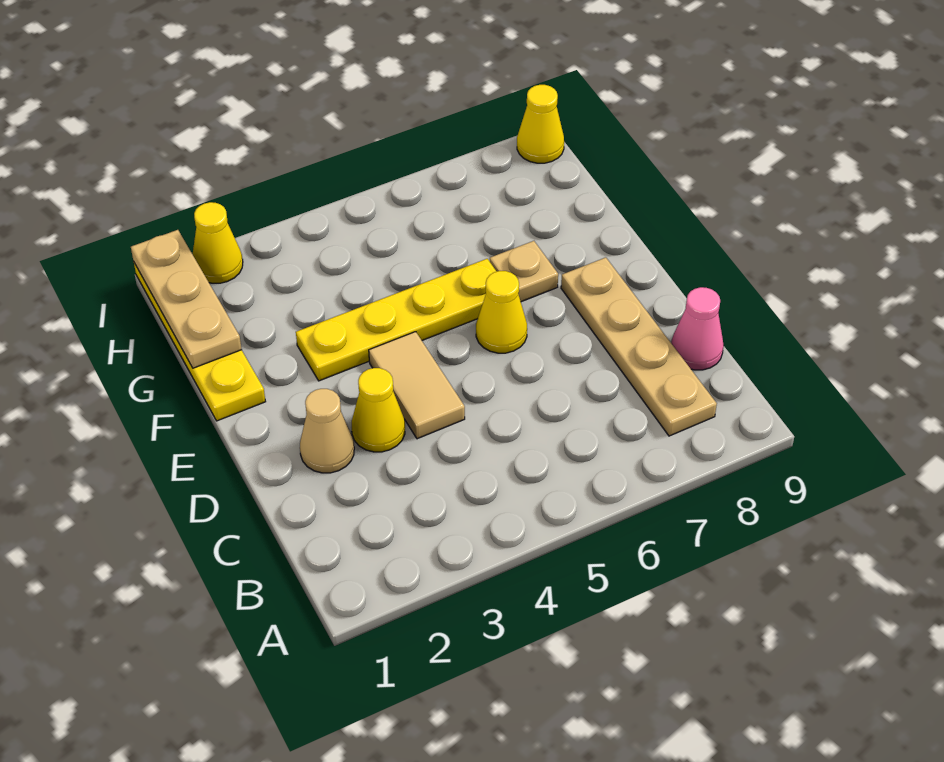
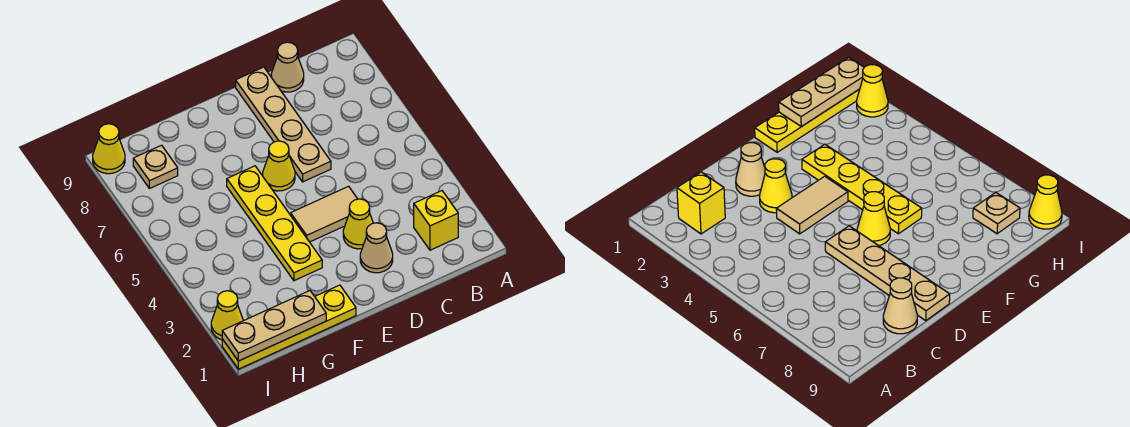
none -> yellow brick B2 level 1
tan plate B8:E8 level 1 -> tan plate D6:D9 level 1
pink cone C9 level 1 -> tan cone C9 level 1
tan plate F7 level 1 -> tan plate H8 level 1

